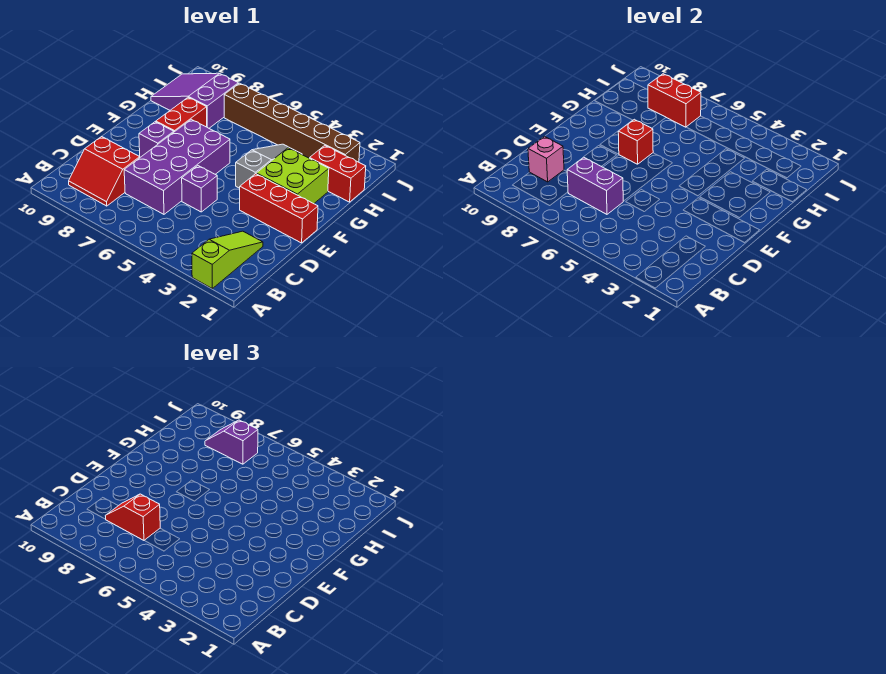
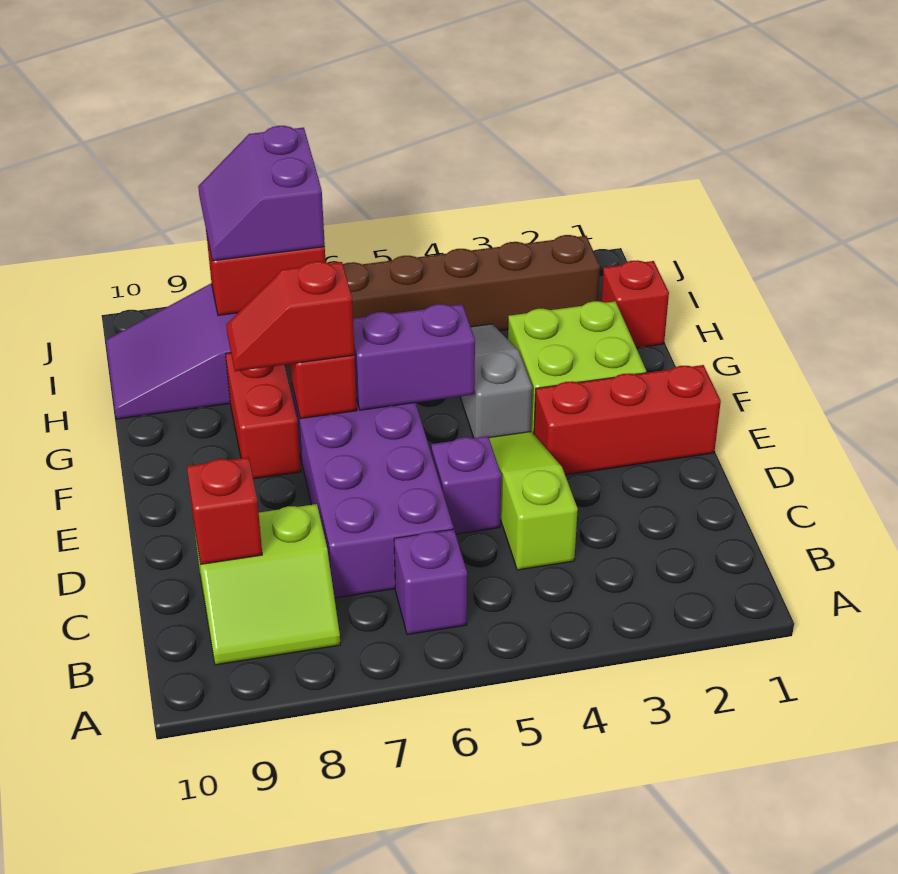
lime slope A2:C2 level 1 top A -> lime slope C4:E4 level 1 top C
red slope B8:C9 level 1 top C -> lime slope B8:C9 level 1 top C
purple brick C6:C7 level 2 -> purple brick F5:F6 level 2
red slope C7:C8 level 3 top 7 -> red slope F7:F8 level 3 top 7
pink brick C9 level 2 -> red brick C9 level 2
purple brick E8 level 1 -> purple brick B6 level 1
red brick H1:H2 level 1 -> red brick H1 level 1
purple slope I7:I8 level 3 top 7 -> purple slope I7:J8 level 3 top 7

